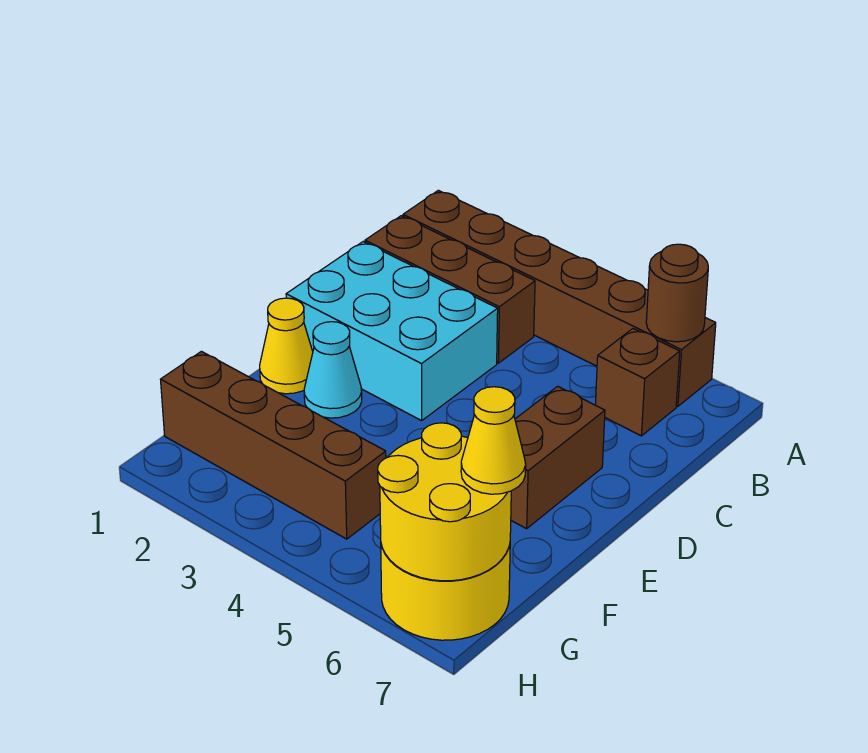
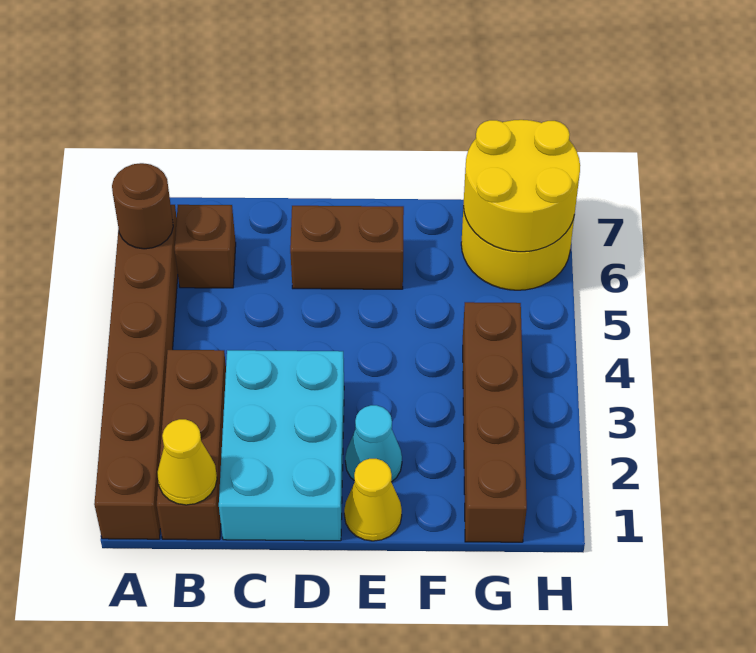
yellow cone G7 level 3 -> yellow cone B1 level 2

